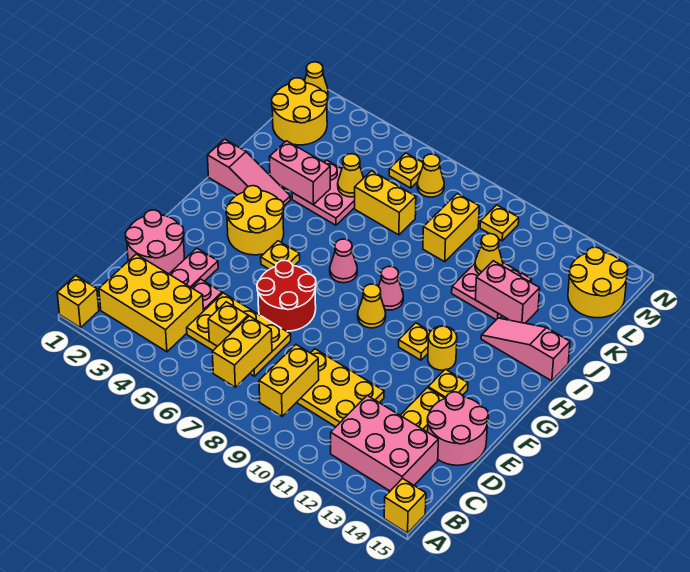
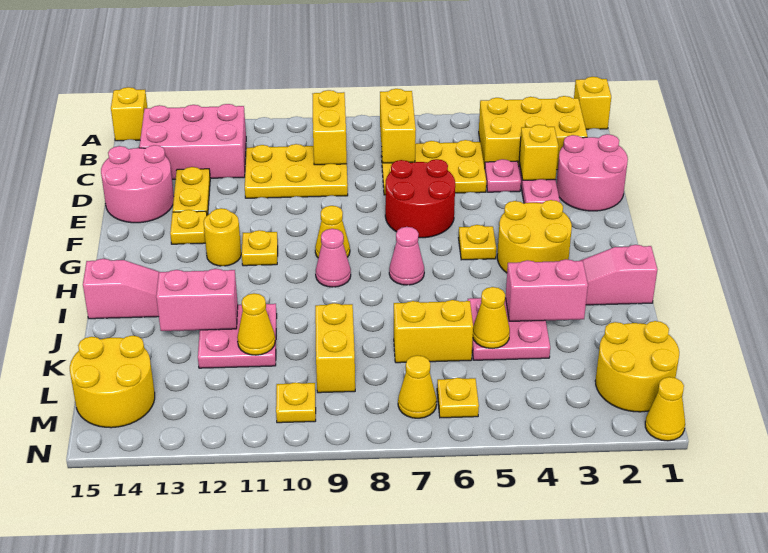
yellow brick C6 level 2 -> yellow brick D3 level 2

